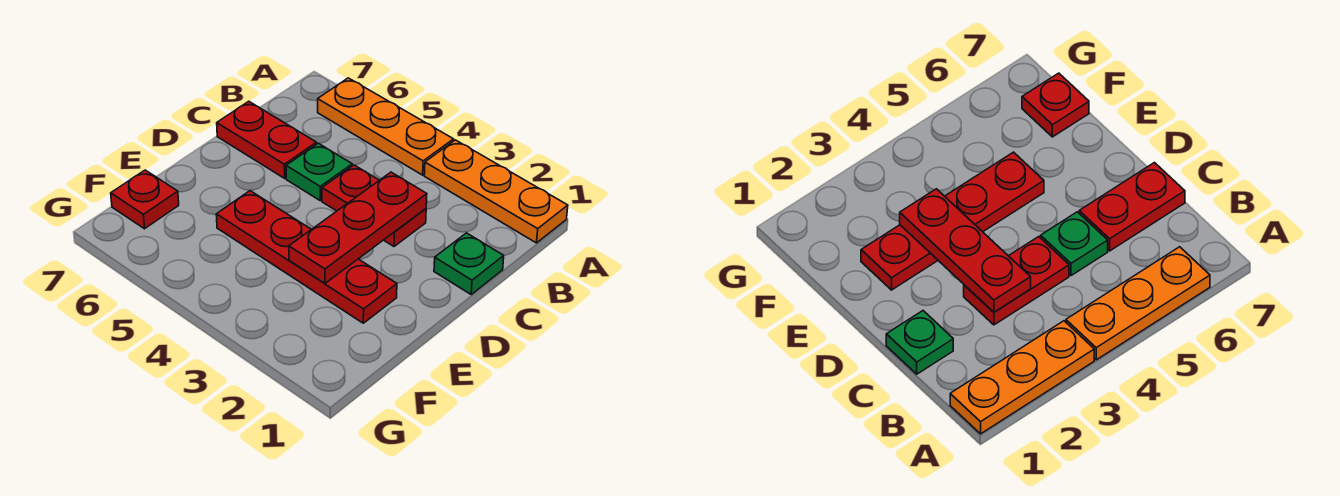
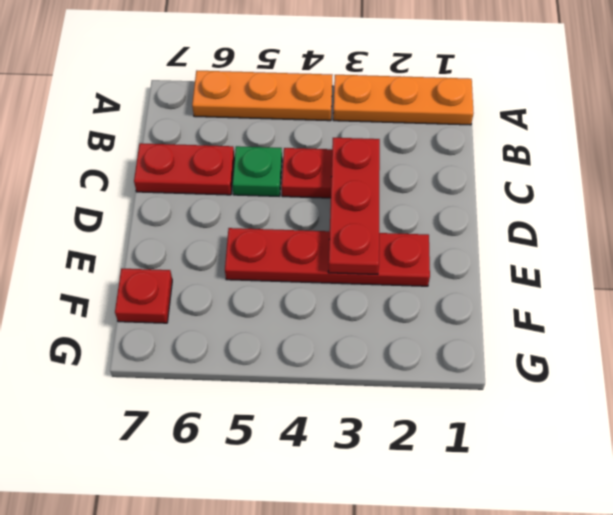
green plate C1 level 1 -> none

